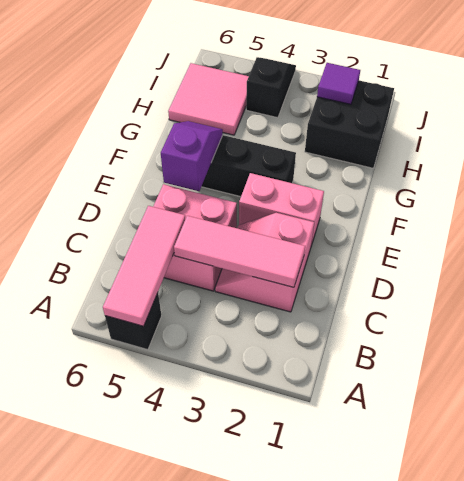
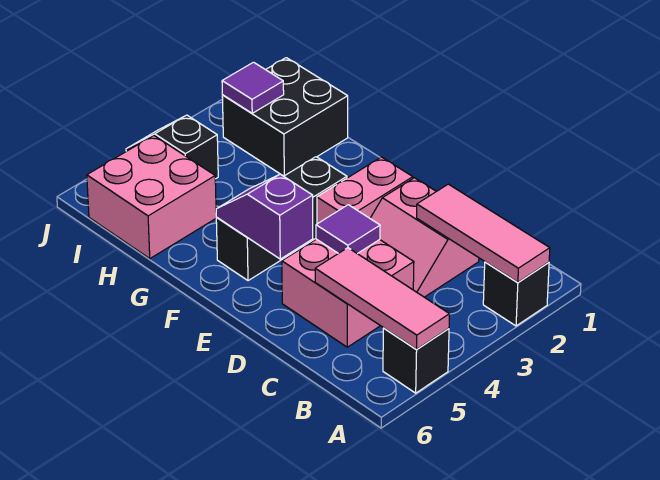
none -> black brick A2 level 1
pink tile C2:C4 level 2 -> pink tile A2:C2 level 2
none -> purple tile D4 level 2
pink tile H5:I6 level 1 -> pink brick H5:I6 level 1

